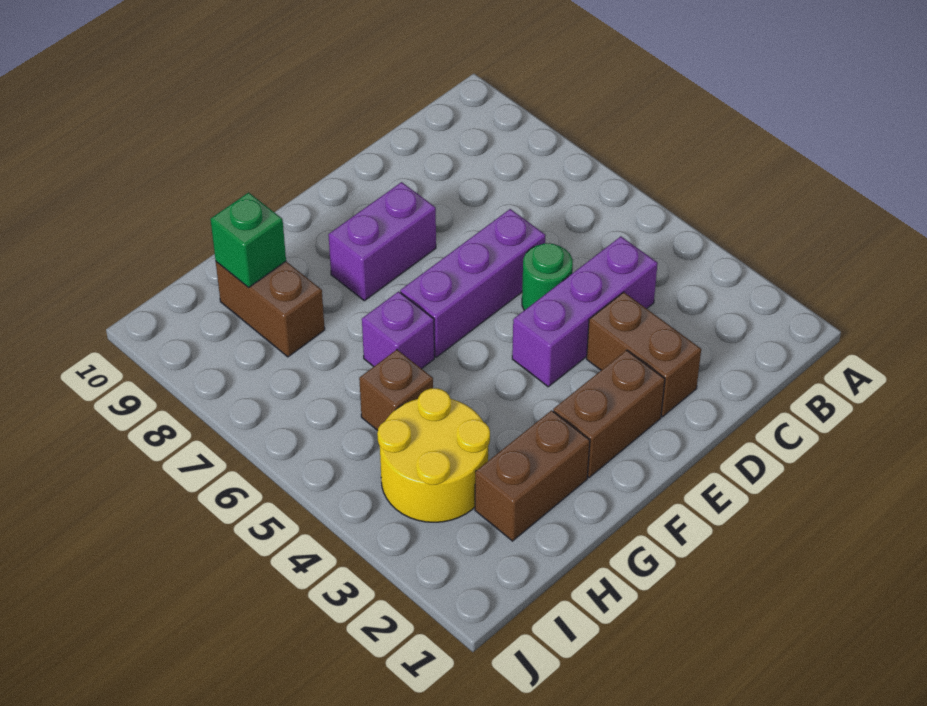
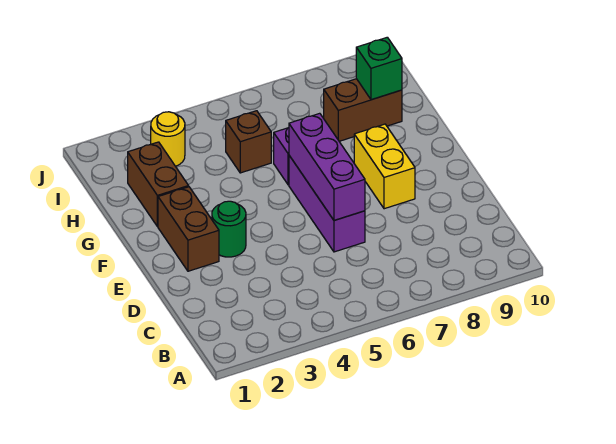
purple brick C4:E4 level 1 -> purple brick D6:F6 level 2
brown brick D2:D3 level 1 -> none
green round brick D5 level 1 -> green round brick E3 level 1
purple brick E8:F8 level 1 -> yellow brick E8:F8 level 1
yellow round brick H3:I4 level 1 -> yellow round brick I3 level 1

